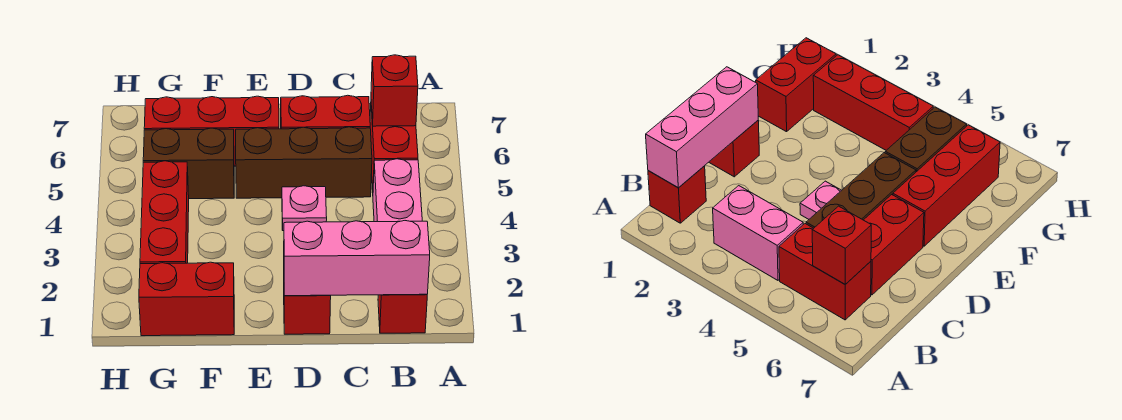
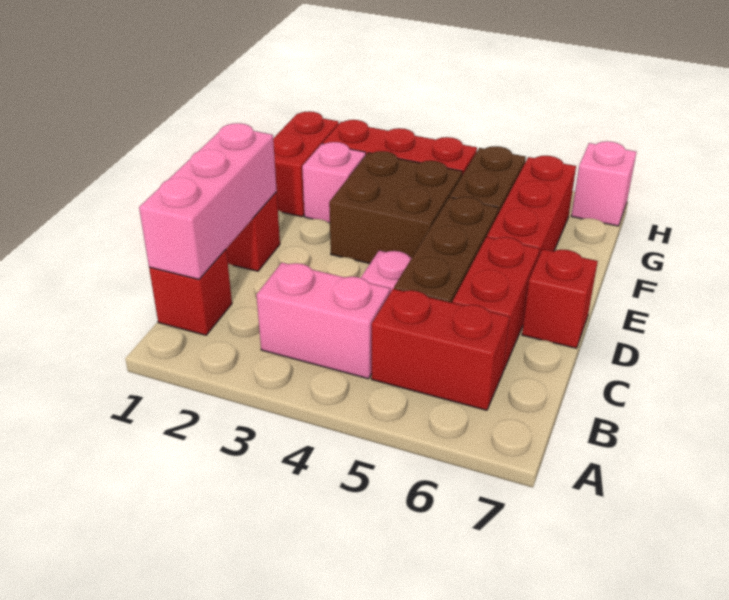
red brick B6 level 2 -> red brick D7 level 1
none -> brown brick E3:F4 level 1
none -> pink brick F2 level 1
none -> pink brick H7 level 1

